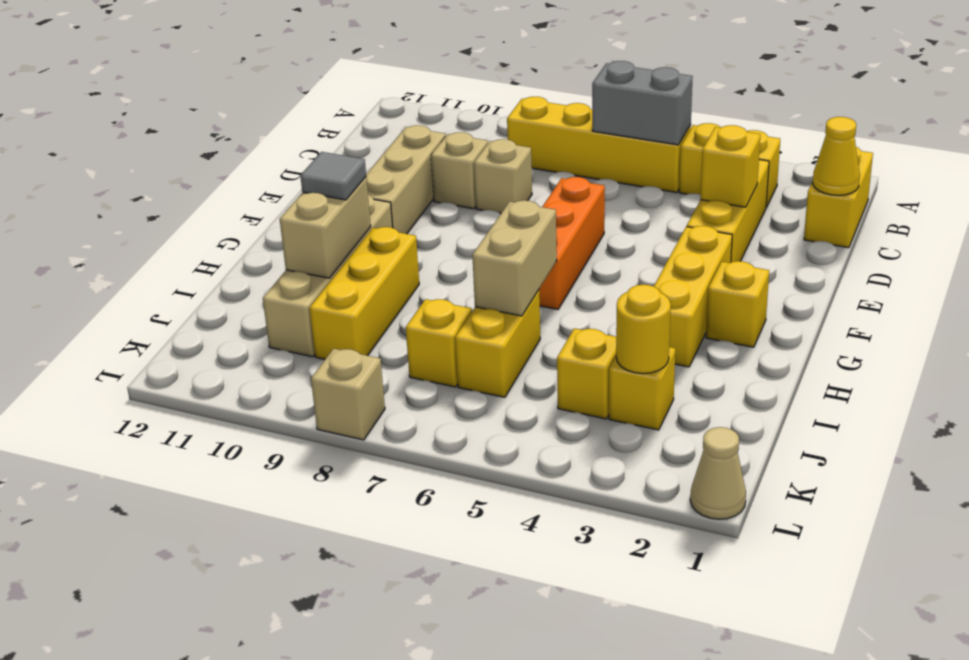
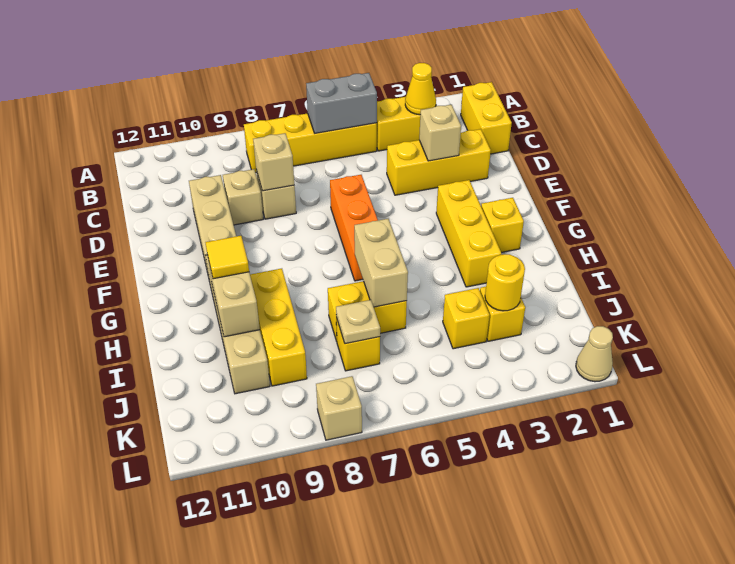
yellow cone C1 level 2 -> yellow cone B3 level 2
yellow brick C3:E3 level 1 -> yellow brick D2:D4 level 1
yellow brick D3 level 2 -> tan brick D3 level 2
none -> tan brick D8 level 2
grey tile H10 level 3 -> yellow tile H10 level 3
yellow brick I6:J6 level 1 -> yellow brick I6:I7 level 1
none -> tan plate J7 level 2

